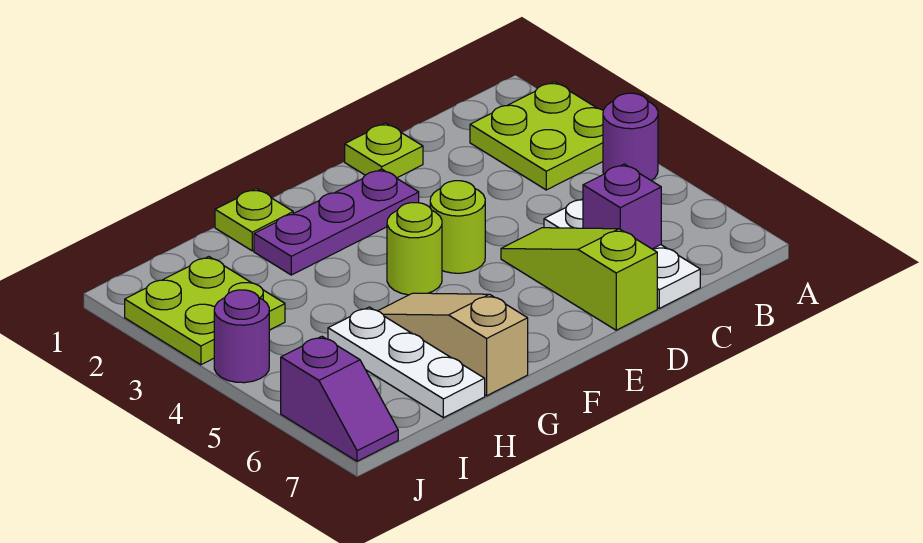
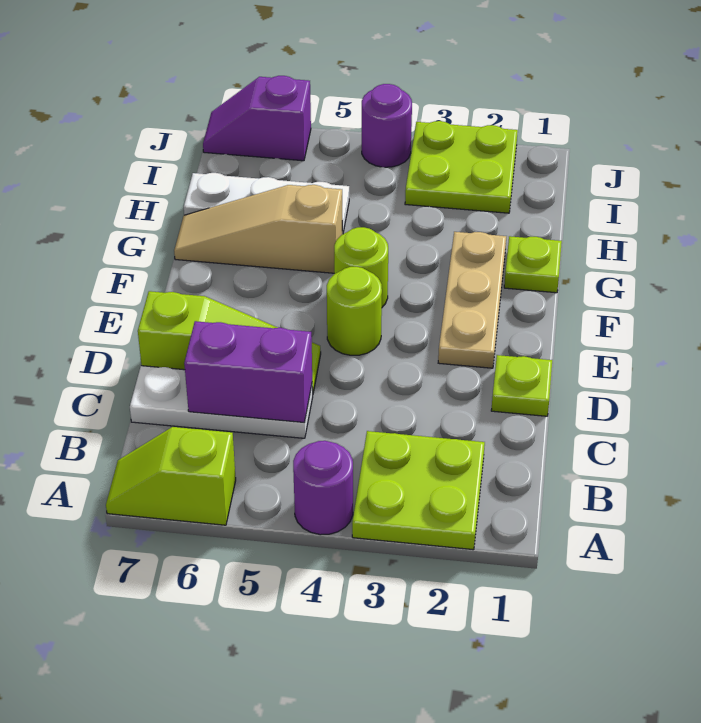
none -> lime slope A6:A7 level 1 top 6
purple brick C6 level 2 -> purple brick C5:C6 level 2
purple plate E2:G2 level 1 -> tan plate E2:G2 level 1
tan slope G5:G7 level 1 top 7 -> tan slope G5:G7 level 1 top 5

